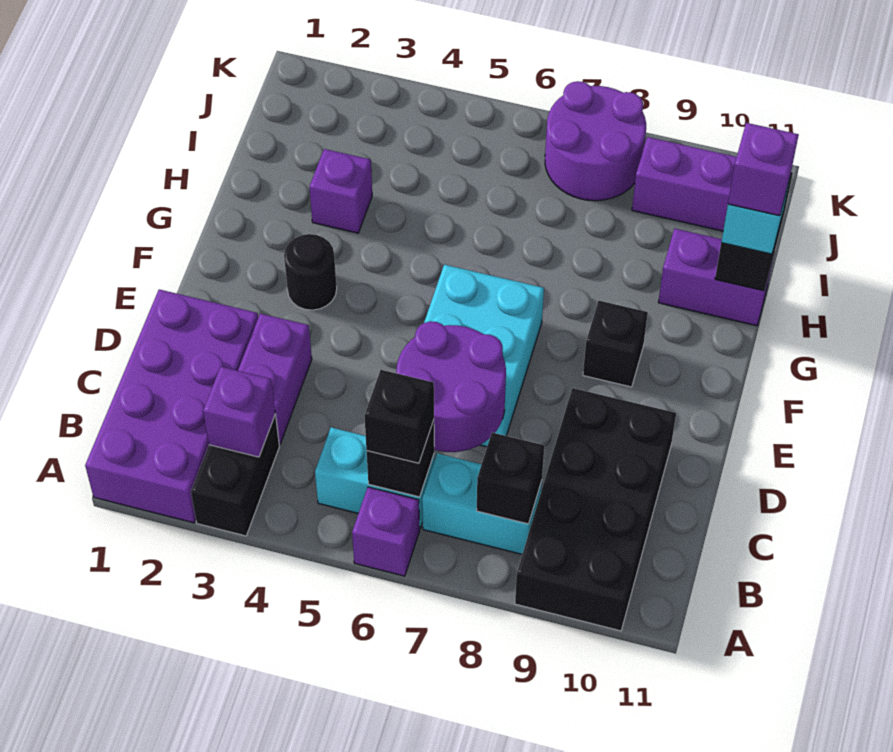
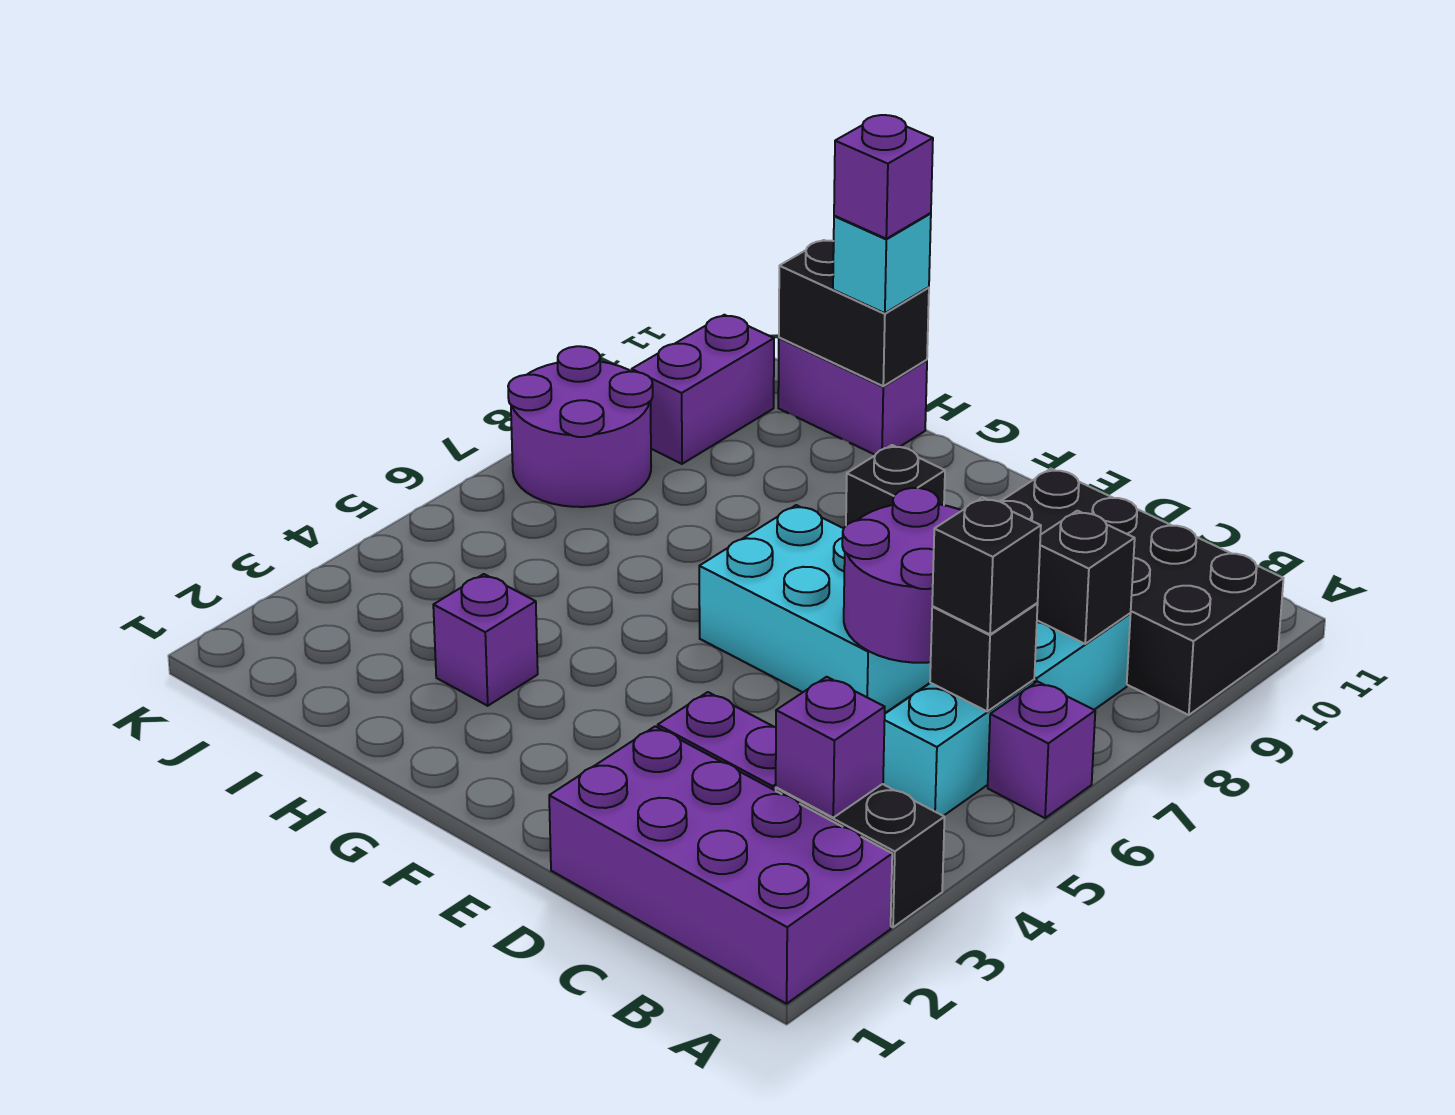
black round brick F3 level 1 -> none
purple brick H10:H11 level 1 -> purple brick H11:I11 level 1

